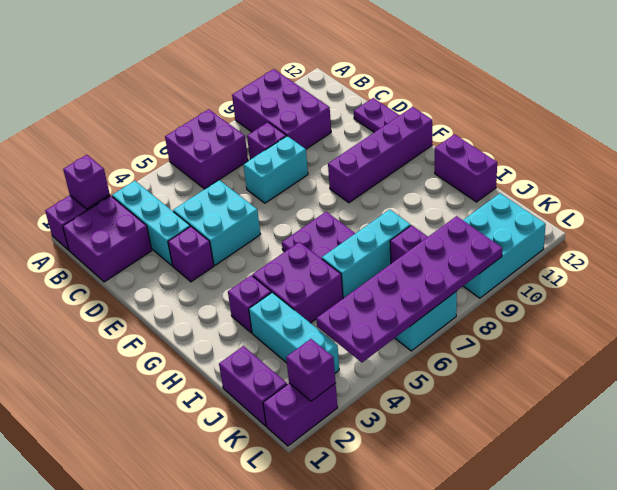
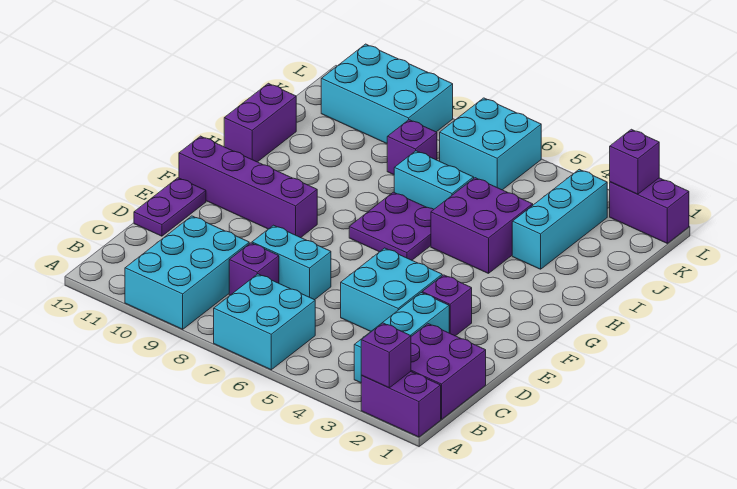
purple brick A6:B7 level 1 -> cyan brick A6:B7 level 1
purple brick A9:C10 level 1 -> cyan brick A9:C10 level 1
purple brick H3 level 1 -> none
cyan brick I6:I8 level 1 -> cyan brick I6:I7 level 1
purple brick J1:K1 level 1 -> none
purple plate K4:L9 level 2 -> none

